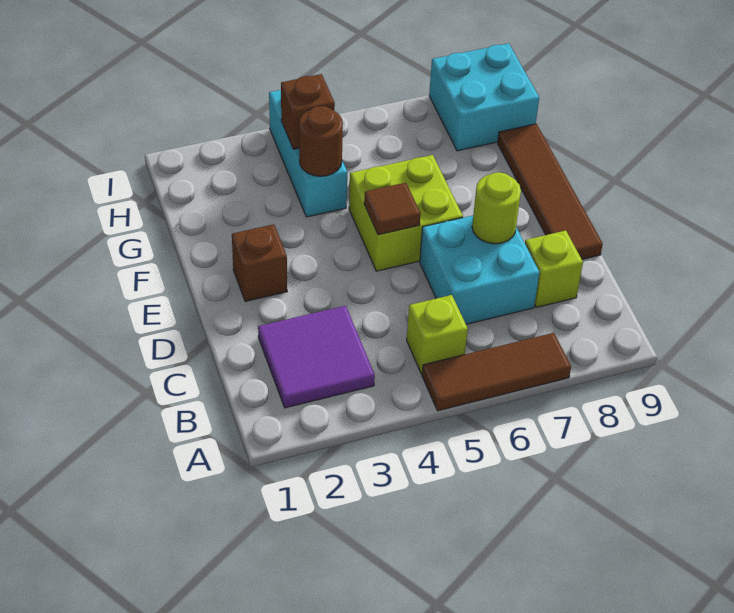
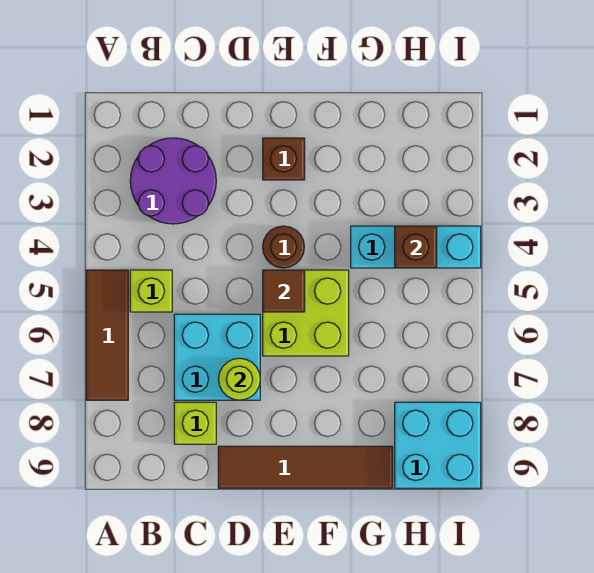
purple tile B2:C3 level 1 -> purple round brick B2:C3 level 1
brown round brick G4 level 2 -> brown round brick E4 level 1

